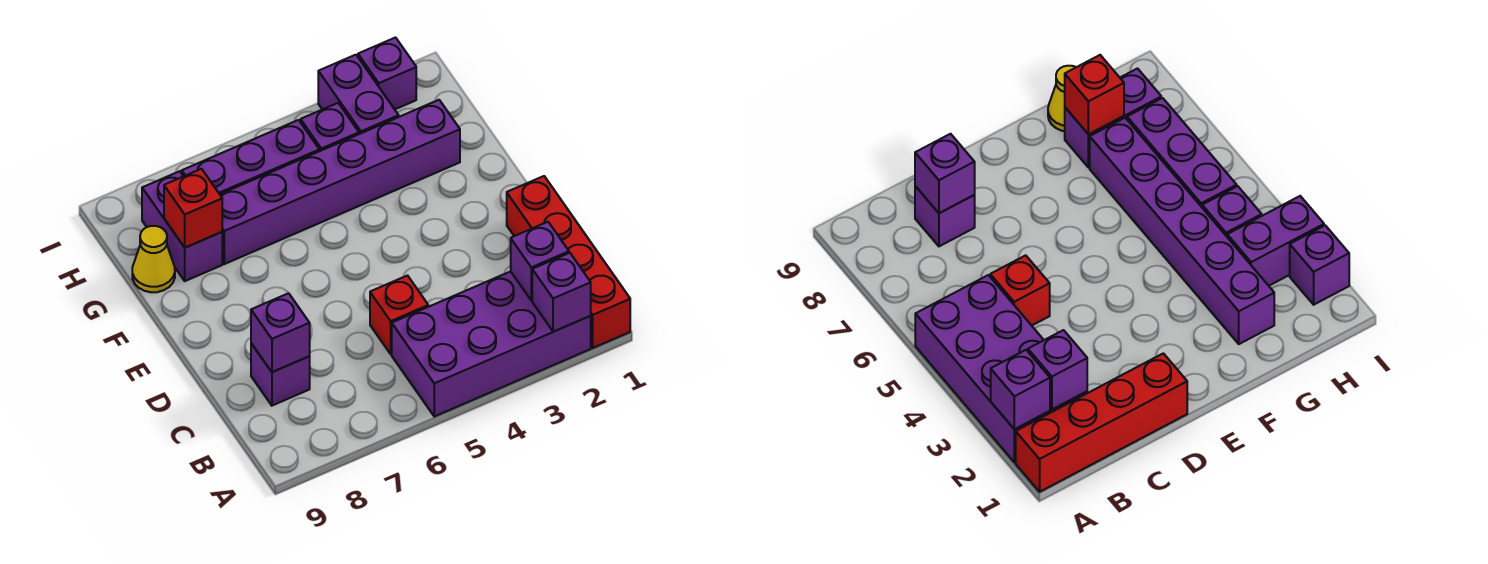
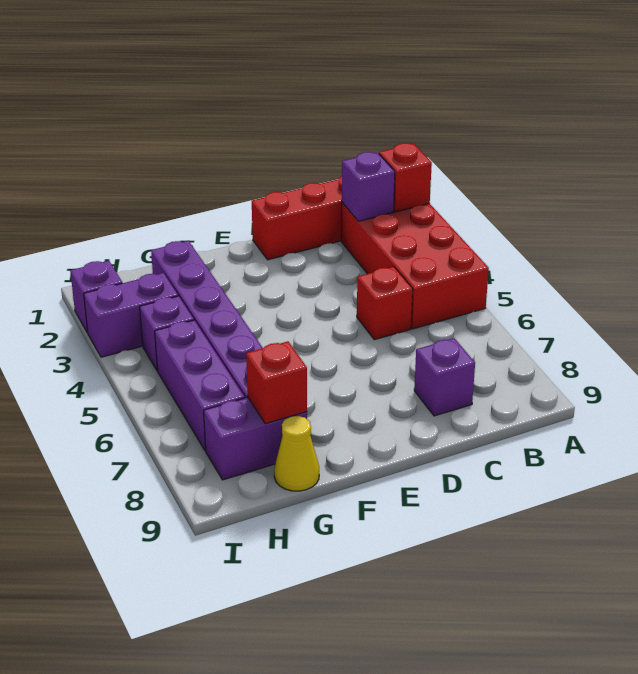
purple brick A2:B5 level 1 -> red brick A2:B5 level 1
purple brick A2 level 2 -> red brick A2 level 2
purple brick C8 level 2 -> none

